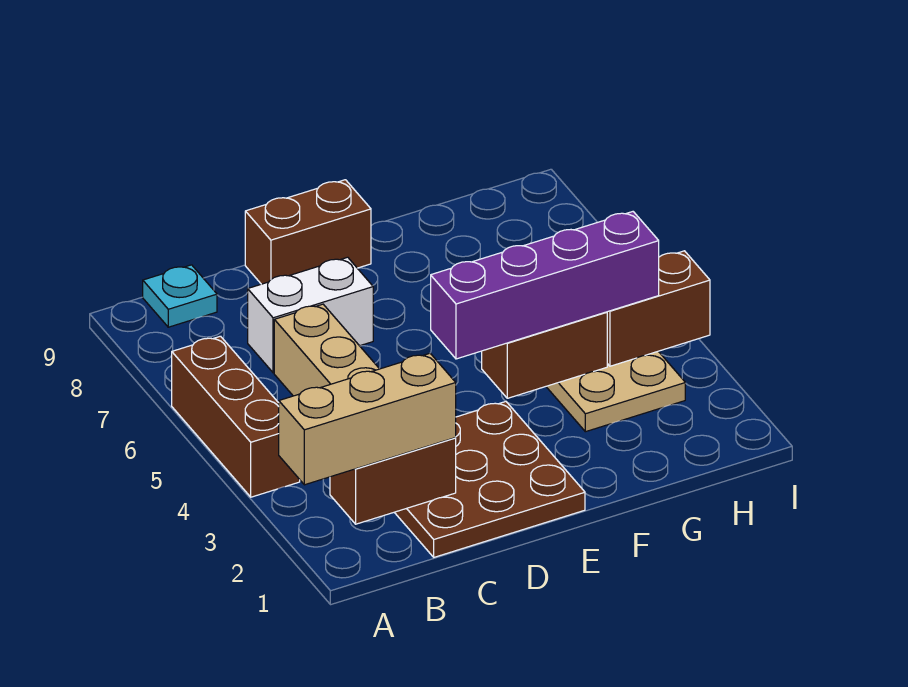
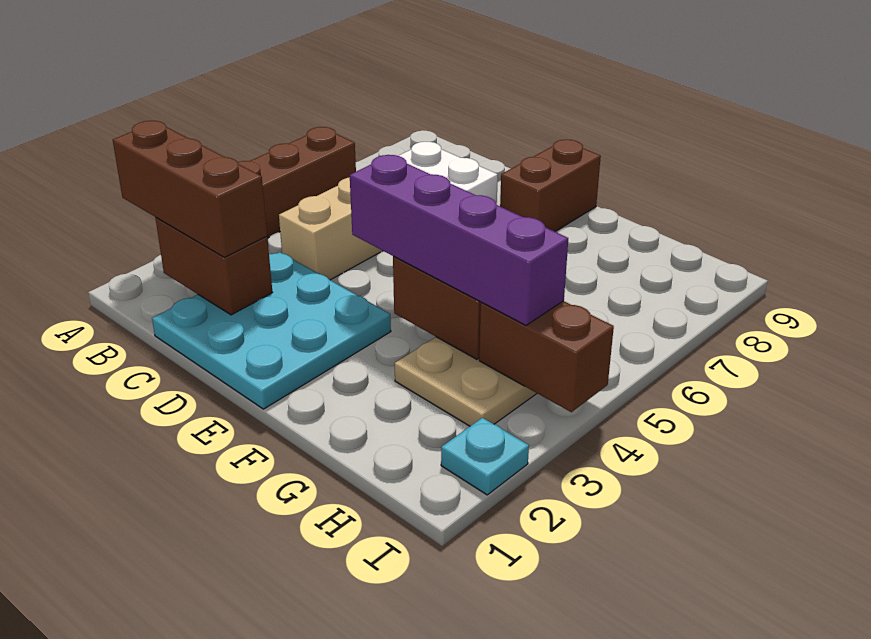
tan brick A2:C2 level 3 -> brown brick A2:C2 level 3
cyan plate B9 level 1 -> cyan plate I2 level 1
brown plate C1:E3 level 1 -> cyan plate C1:E3 level 1
brown brick D9:E9 level 1 -> brown brick E8:E9 level 1

